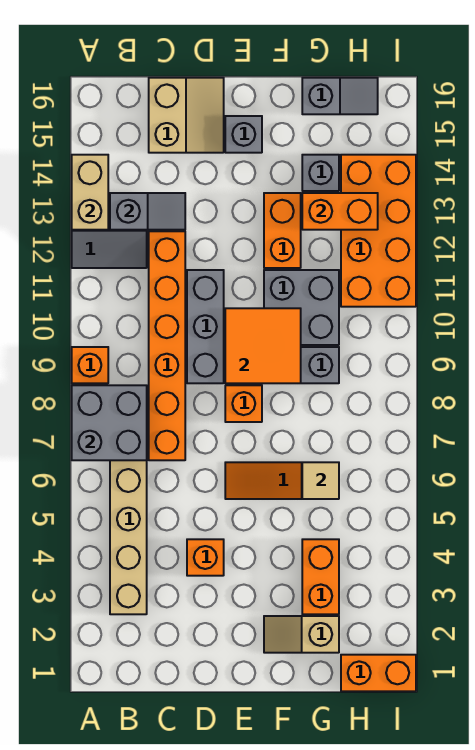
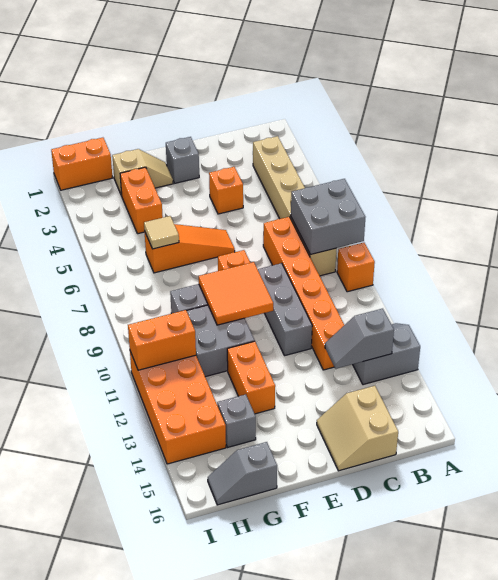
tan brick A13:A14 level 2 -> none
grey brick E15 level 1 -> grey brick E2 level 1
orange brick G13:H13 level 2 -> orange brick H11:I11 level 2

